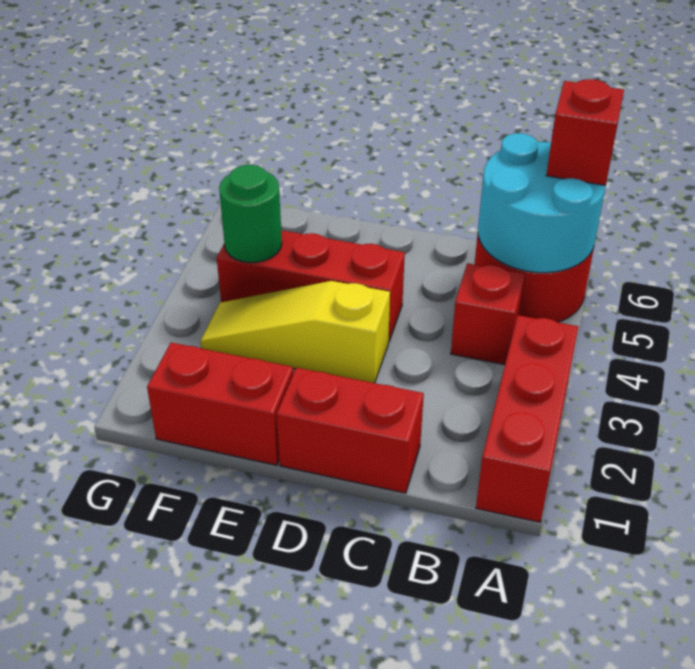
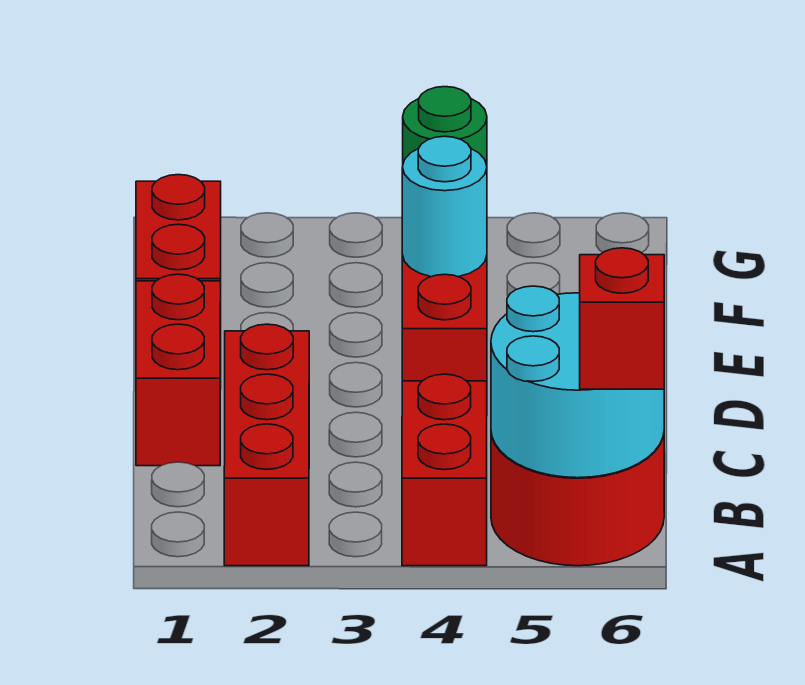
red brick A1:A3 level 1 -> red brick A2:C2 level 1
red brick B4 level 1 -> red brick A4:B4 level 1
yellow slope D3:F3 level 1 top D -> none
none -> cyan round brick E4 level 2

